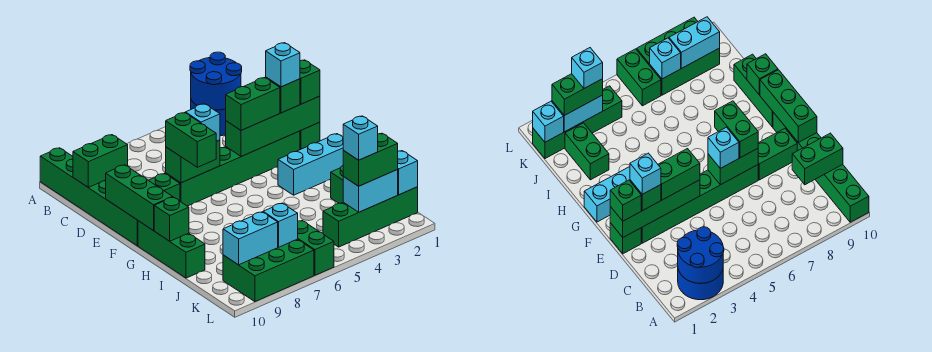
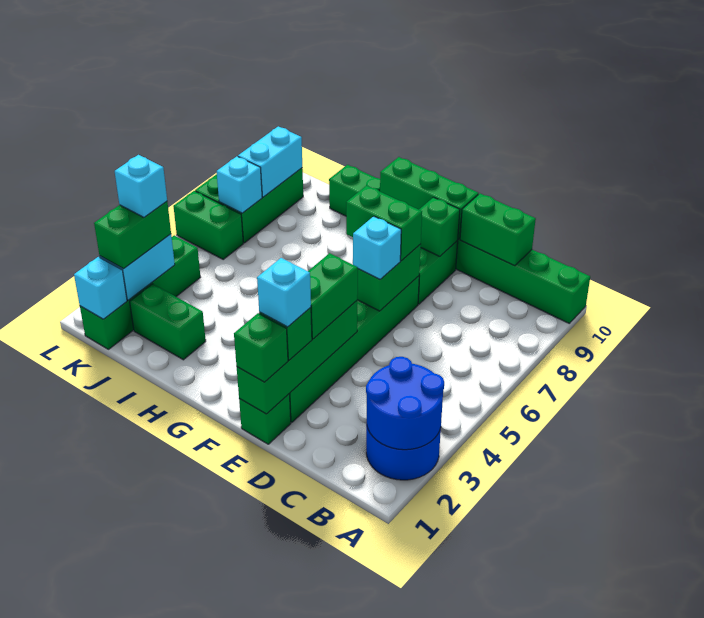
green brick C9:C10 level 2 -> green brick C10:D10 level 2
cyan brick G1:G3 level 1 -> none
green brick H10 level 2 -> green brick E9 level 2

